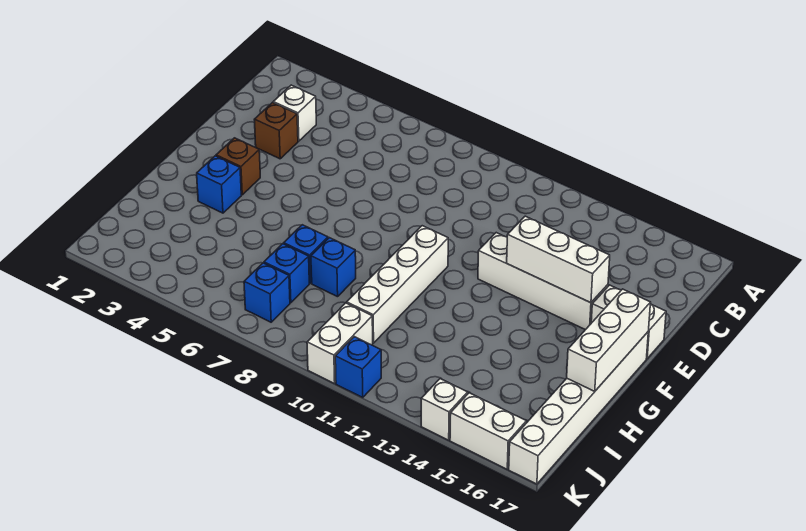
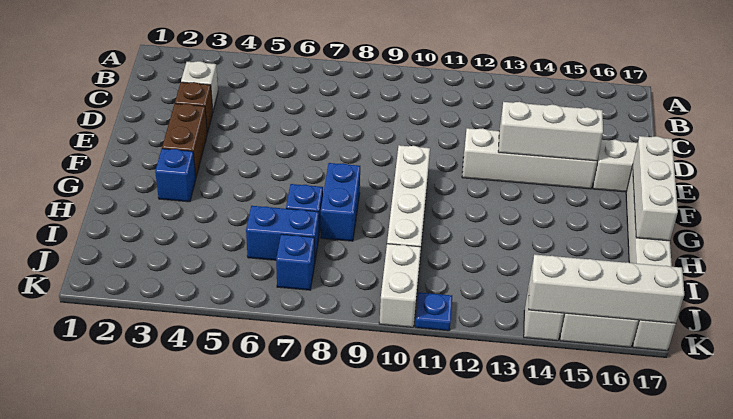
brown brick F3 level 1 -> brown brick E3:F3 level 1
blue brick H8 level 1 -> blue brick G8:H8 level 1
blue brick I7 level 1 -> blue brick I6:I7 level 1
blue brick K11 level 1 -> blue plate K11 level 1
none -> white brick K14:K17 level 2

